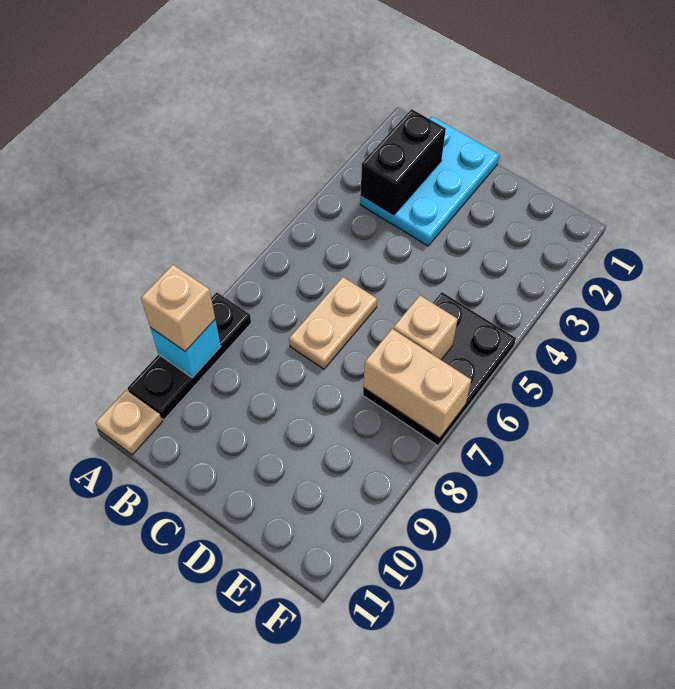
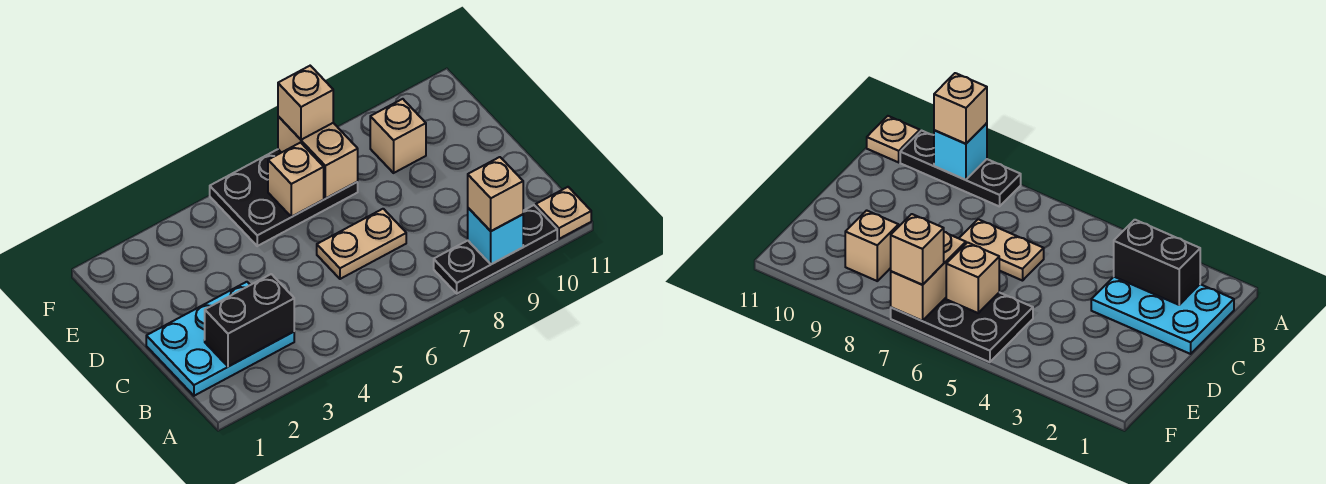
none -> tan brick E9 level 1
none -> tan brick F7 level 3

